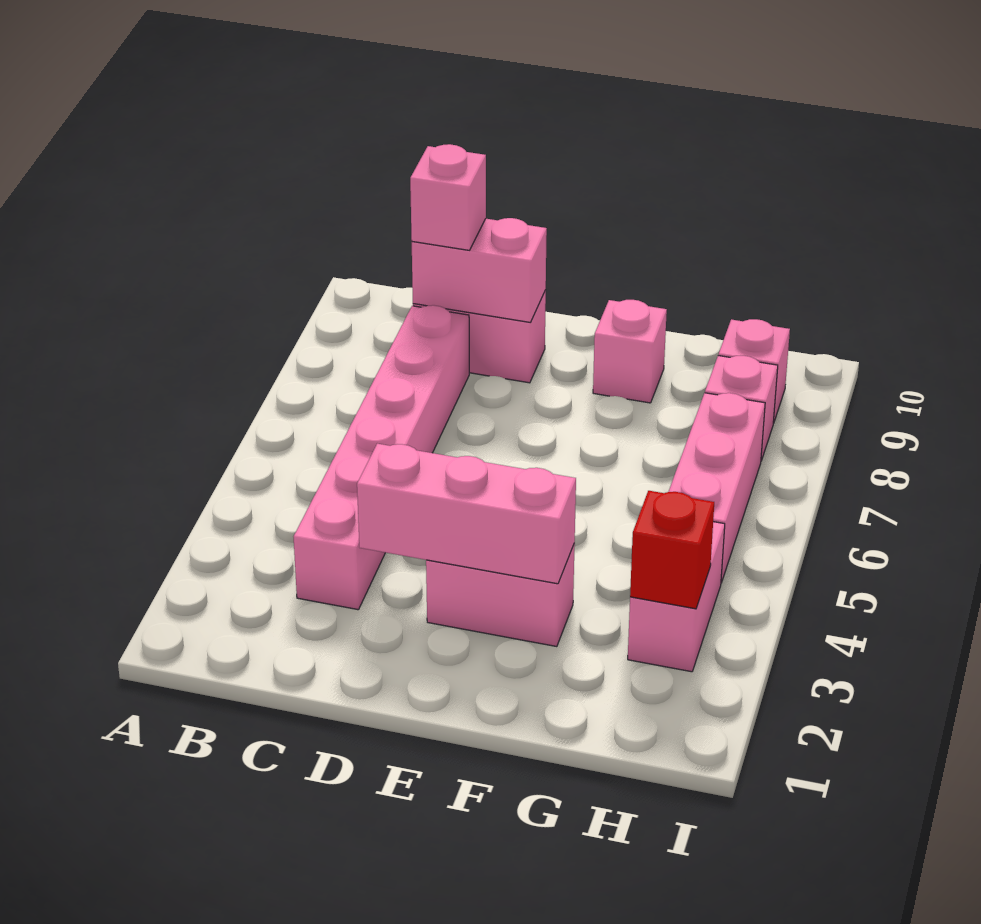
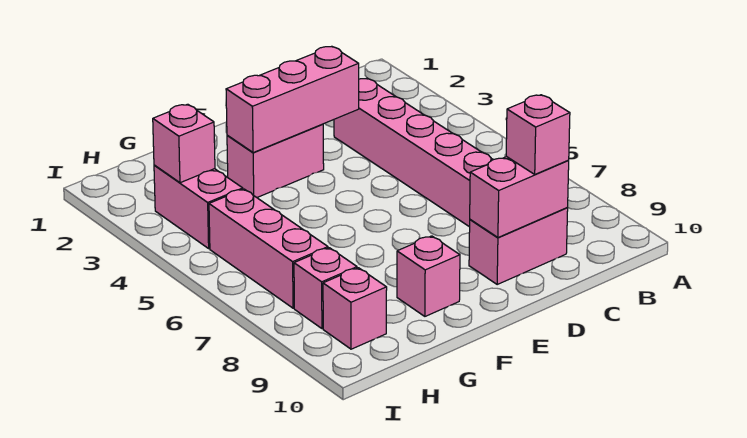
red brick H3 level 2 -> pink brick H3 level 2

